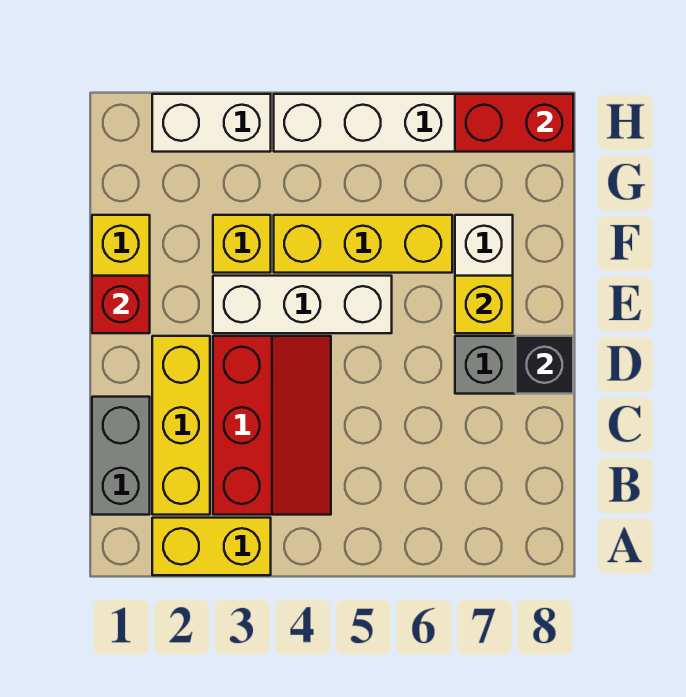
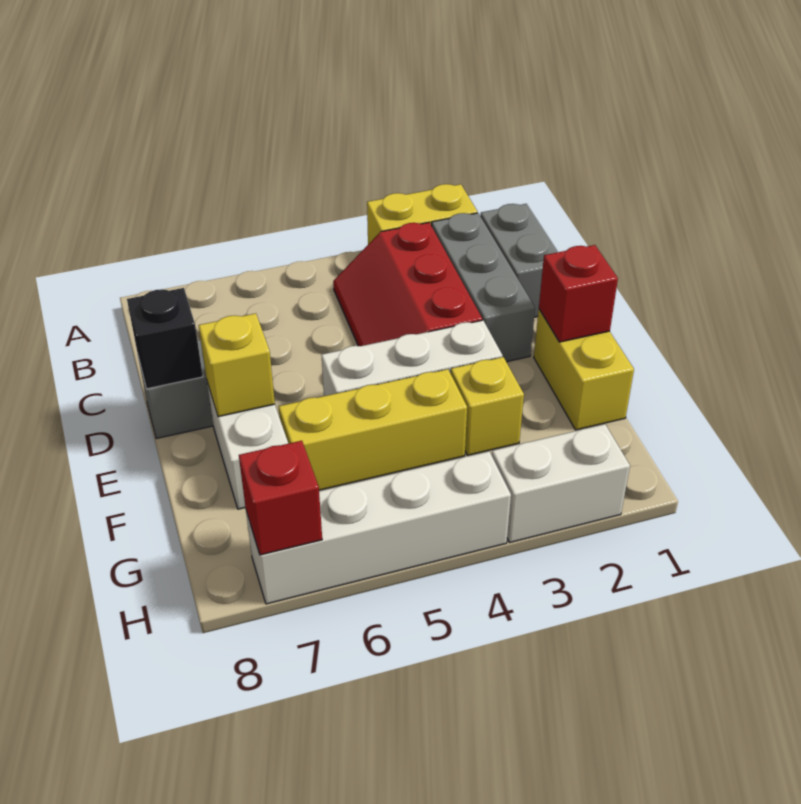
yellow brick B2:D2 level 1 -> grey brick B2:D2 level 1
red brick H7:H8 level 2 -> red brick H7 level 2

